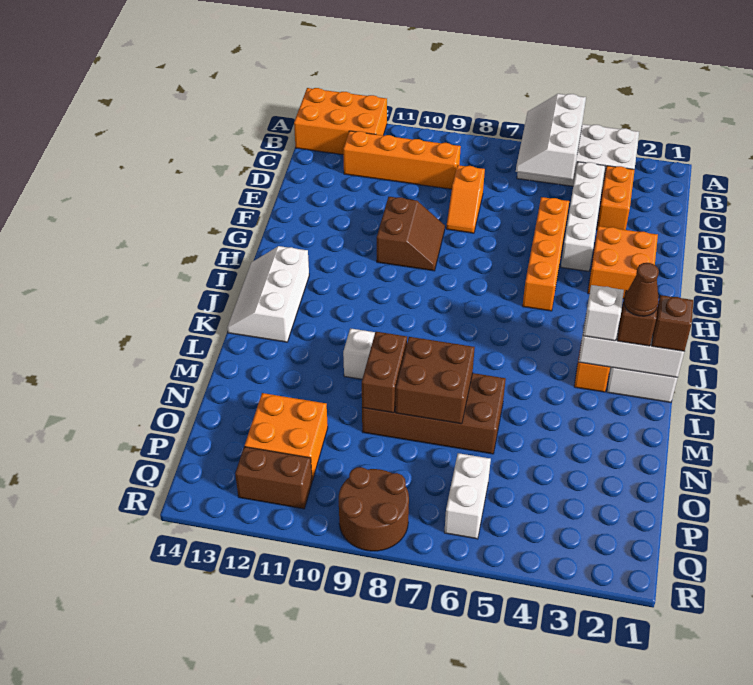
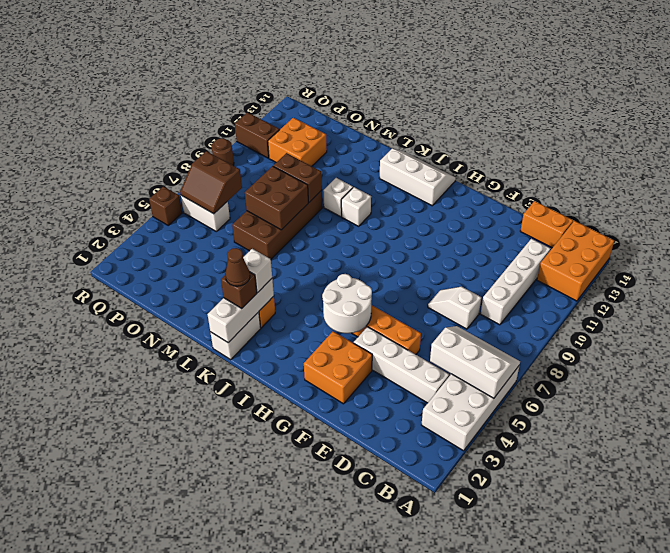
orange brick C3:D3 level 1 -> orange brick C14:D14 level 1
orange brick C9:C12 level 1 -> white brick C9:C12 level 1
orange slope D8:E8 level 1 top D -> white slope D8:E8 level 1 top D
brown slope F9:G10 level 1 top 10 -> brown slope P6:Q7 level 2 top 7
none -> white round brick G4:H5 level 2
brown brick K1 level 3 -> brown brick R5 level 1
none -> white brick K10 level 1
brown round brick Q8:R9 level 1 -> brown round brick R9 level 1
brown brick Q11:Q12 level 1 -> brown brick Q11:R11 level 1

